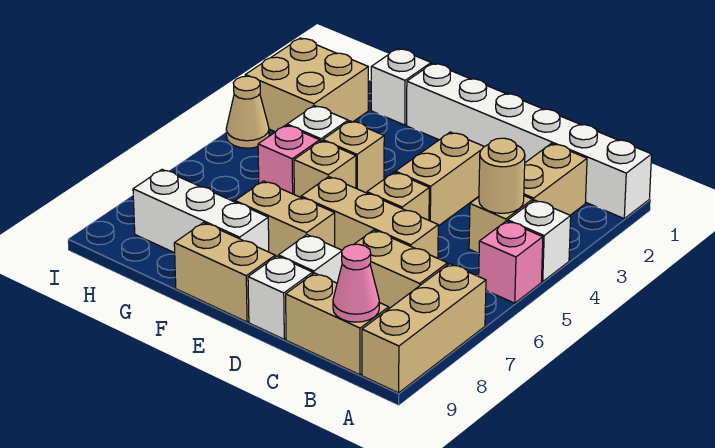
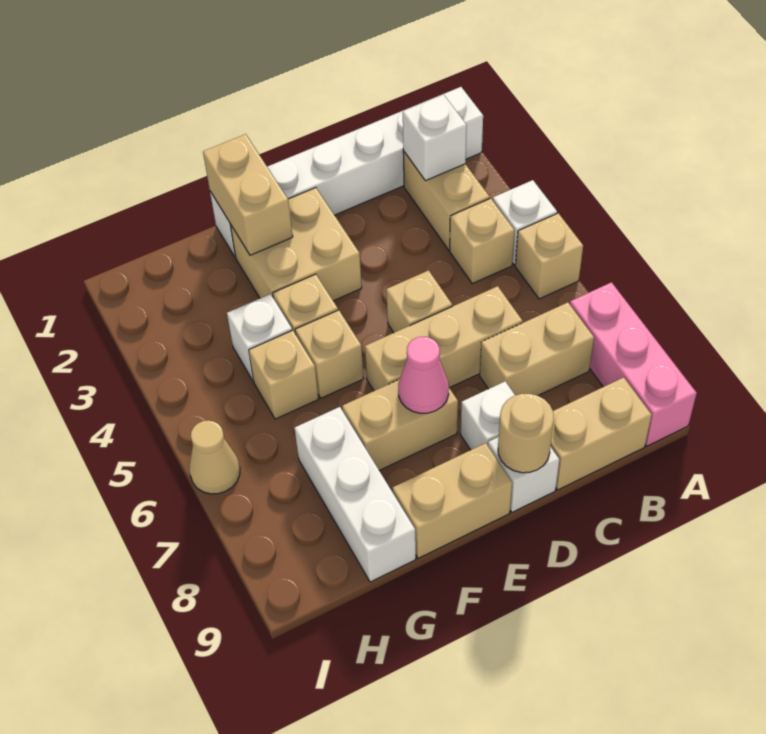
pink brick A5 level 1 -> tan brick A5 level 1
tan brick A7:A9 level 1 -> pink brick A7:A9 level 1
tan round brick B4 level 2 -> tan round brick D9 level 2
pink cone B9 level 2 -> pink cone E7 level 2
tan brick D3:D4 level 1 -> tan brick F1:F2 level 2
white brick F8:H8 level 1 -> white brick G7:G9 level 1
white brick G1 level 1 -> white brick B2 level 2
pink brick G5 level 1 -> tan brick G5 level 1
tan brick H2:I3 level 1 -> tan brick E2:F3 level 1
tan cone I4 level 1 -> tan cone I6 level 1

